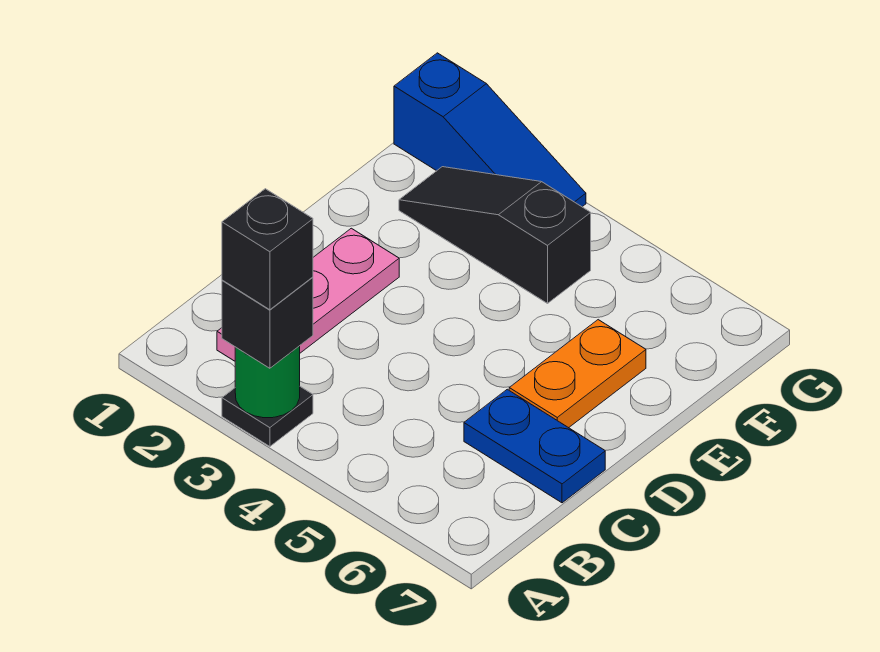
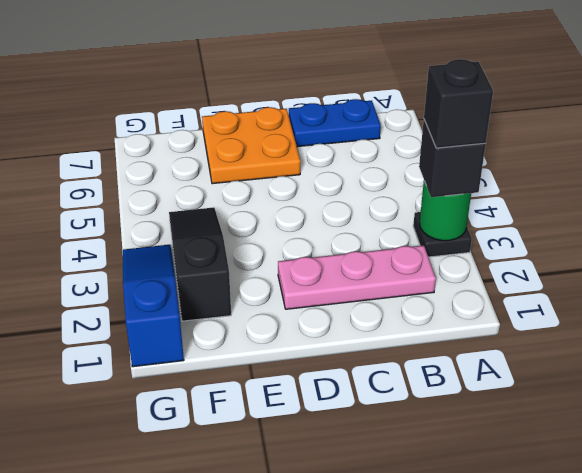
blue plate C6:C7 level 1 -> blue plate B7:C7 level 1
orange plate D6:E6 level 1 -> orange plate D6:E7 level 1
black slope F2:F4 level 1 top 4 -> black slope F2:F4 level 1 top 2

